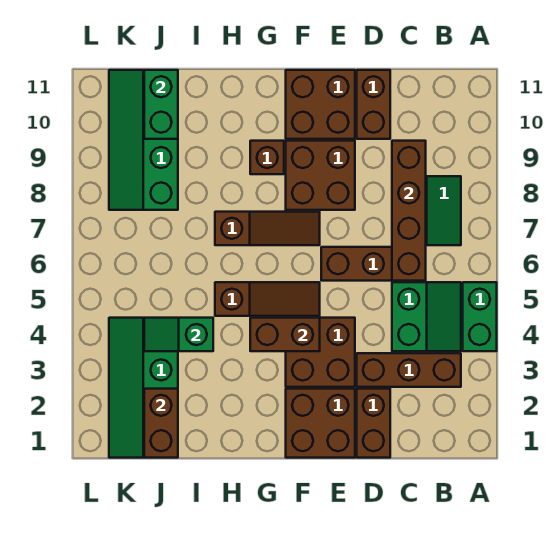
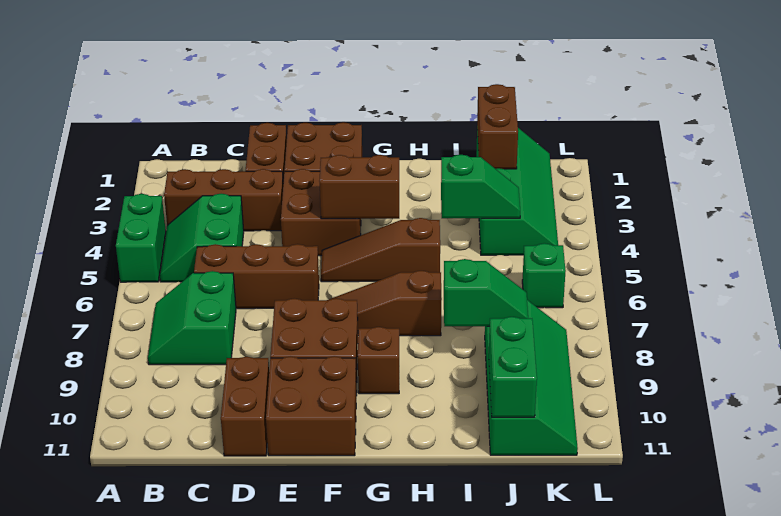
brown brick C6:C9 level 2 -> none
none -> green slope I8:J8 level 2 top I
none -> green brick K6 level 1

